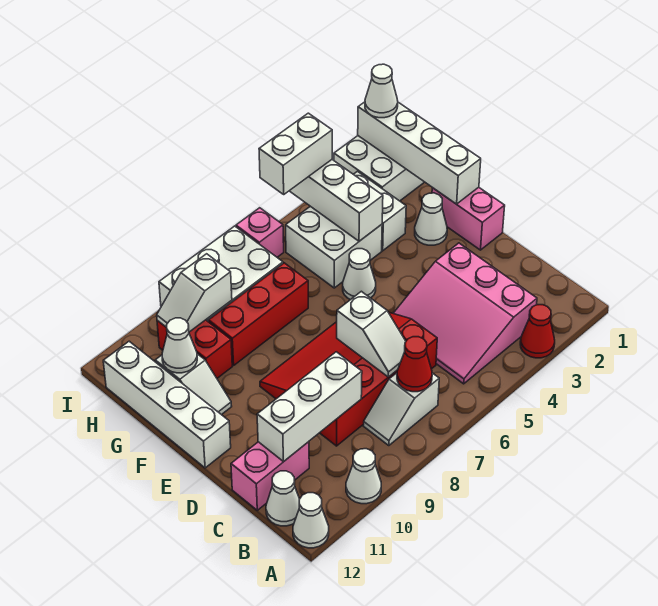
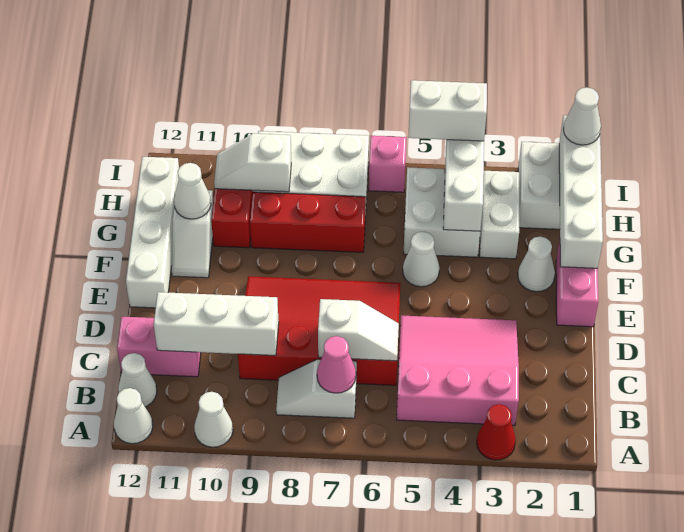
pink slope B3:D5 level 1 top 3 -> pink slope B3:D5 level 1 top B
red cone B7 level 2 -> pink cone B7 level 2
white slope C7:D7 level 2 top D -> white slope C6:C7 level 2 top 7

